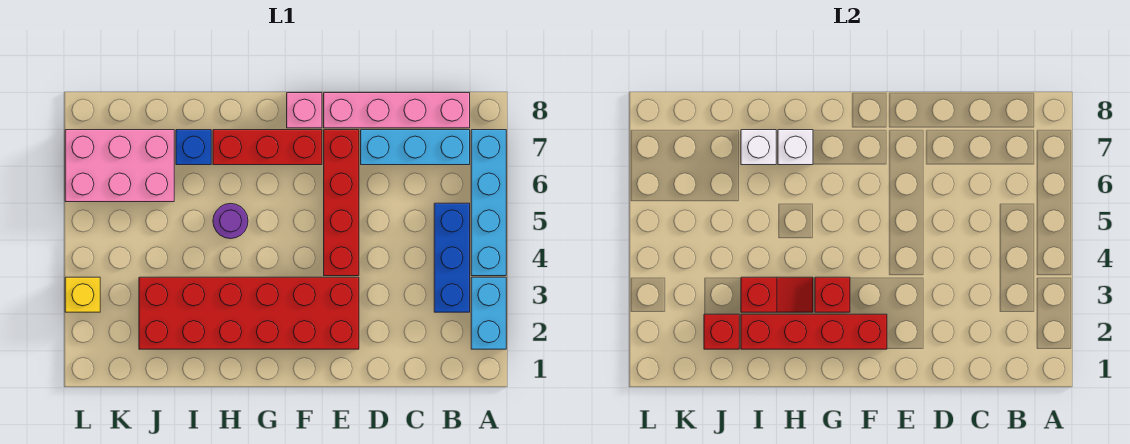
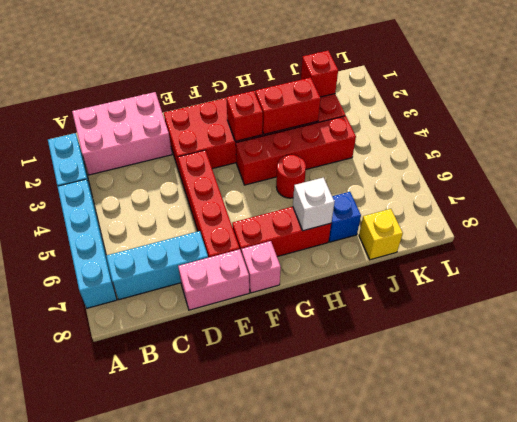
blue brick B3:B5 level 1 -> none
pink brick B8:E8 level 1 -> pink brick D8:E8 level 1
red brick F2:I2 level 2 -> red brick G4:J4 level 1
red slope H3:I3 level 2 top I -> red brick H3:I3 level 2
purple round brick H5 level 1 -> red round brick H5 level 1
white brick I7 level 2 -> none
pink brick J6:L7 level 1 -> pink brick B1:D2 level 1
yellow brick L3 level 1 -> yellow brick J8 level 1

